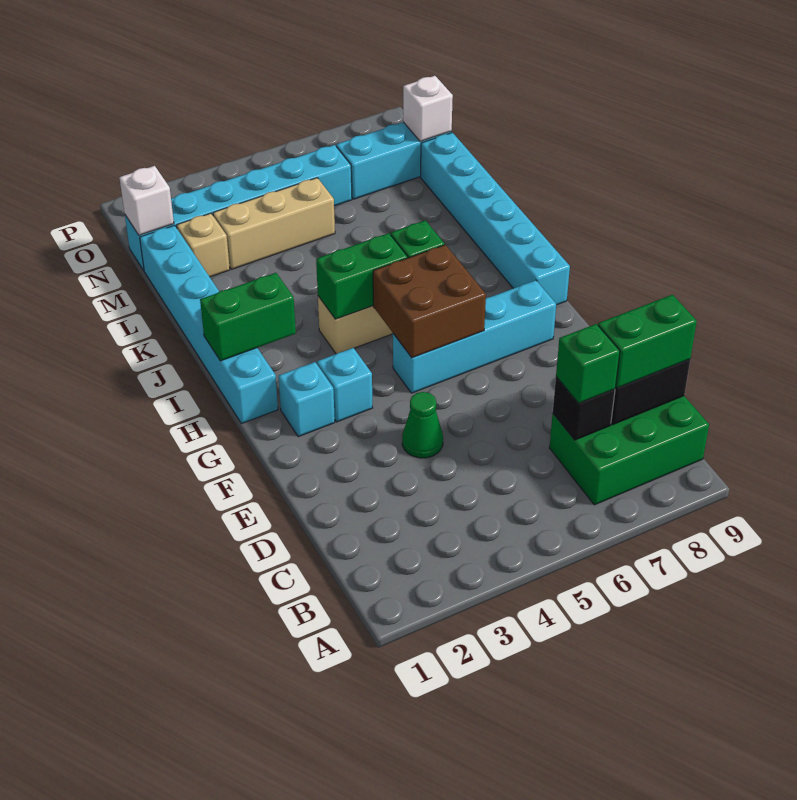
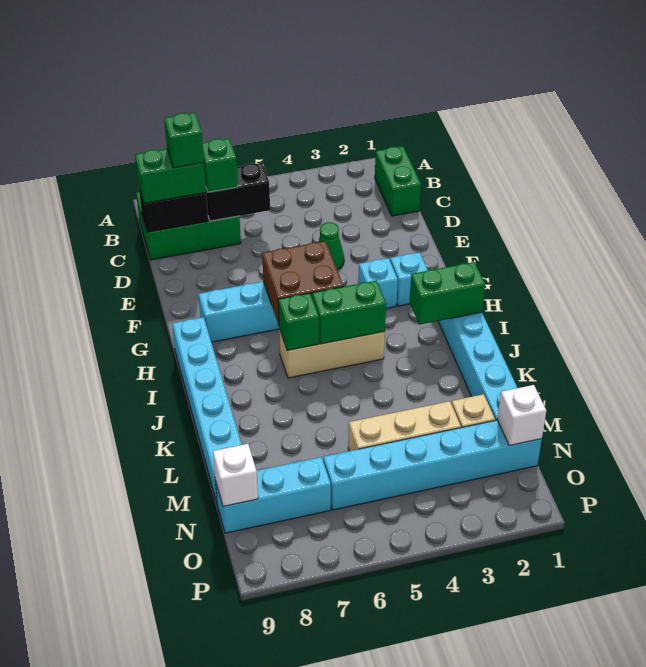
none -> green brick B1:C1 level 1
black brick C7 level 2 -> black brick C6:C7 level 2
none -> green brick C8 level 4

